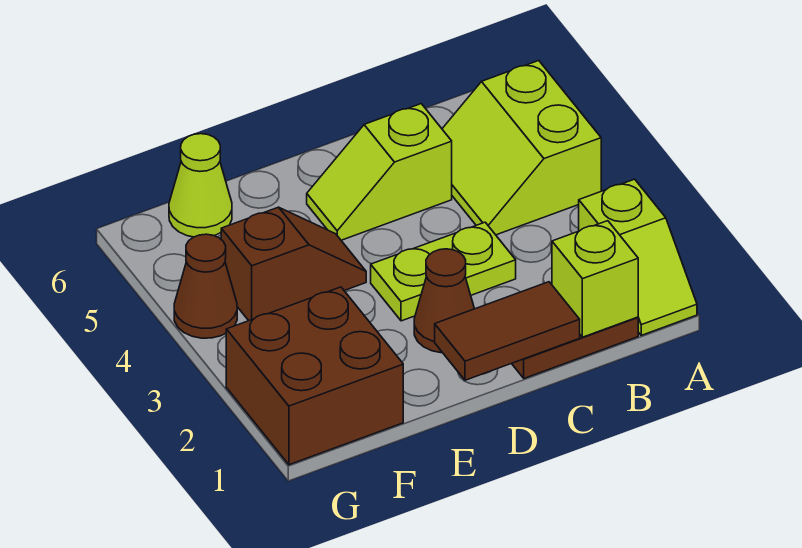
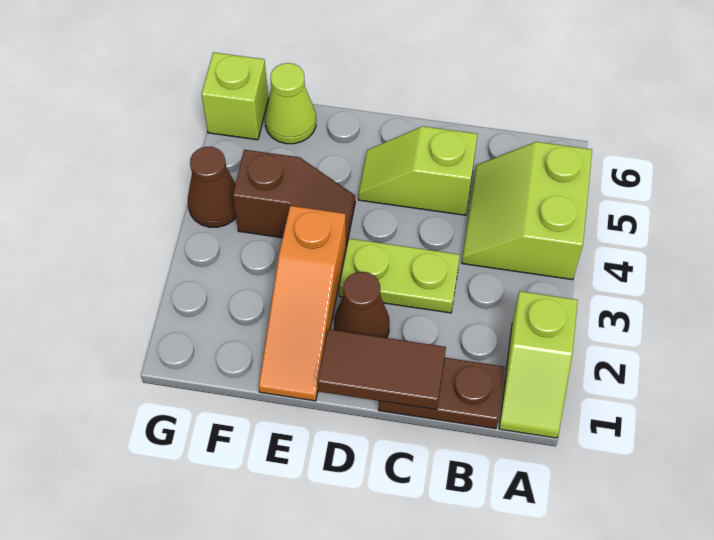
lime brick B1 level 2 -> lime brick G6 level 1
none -> orange slope E1:E3 level 1 top 3
brown brick F1:G2 level 1 -> none

